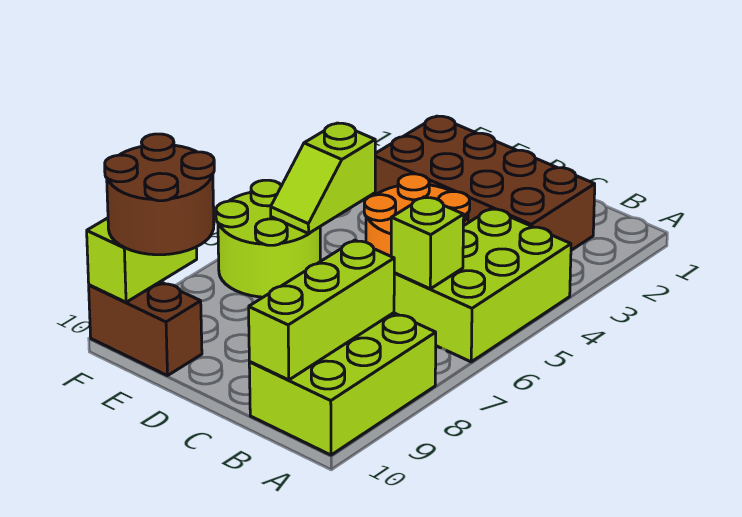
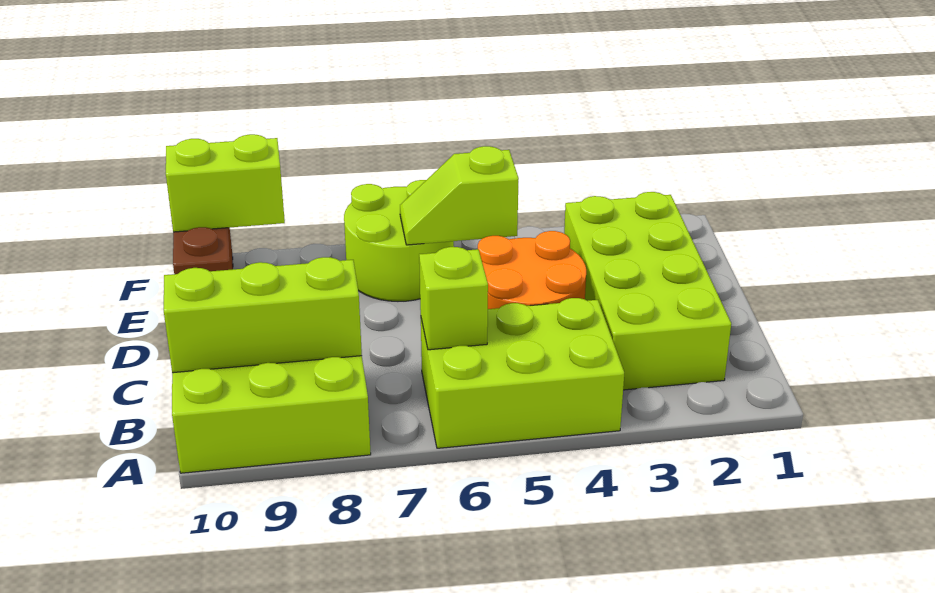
brown brick B2:E3 level 1 -> lime brick B2:E3 level 1
brown round brick E9:F10 level 3 -> none

